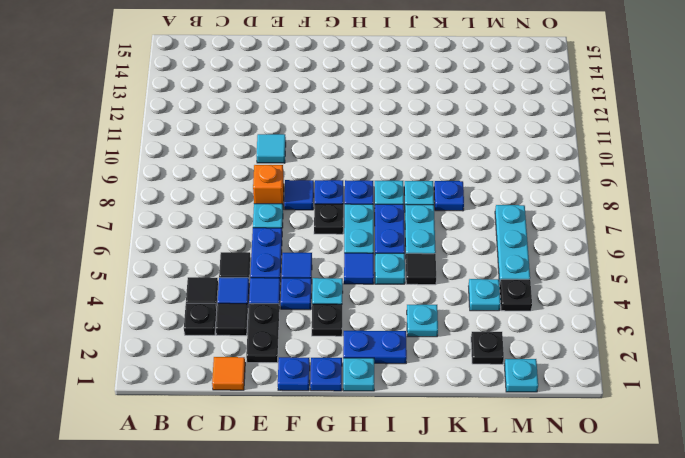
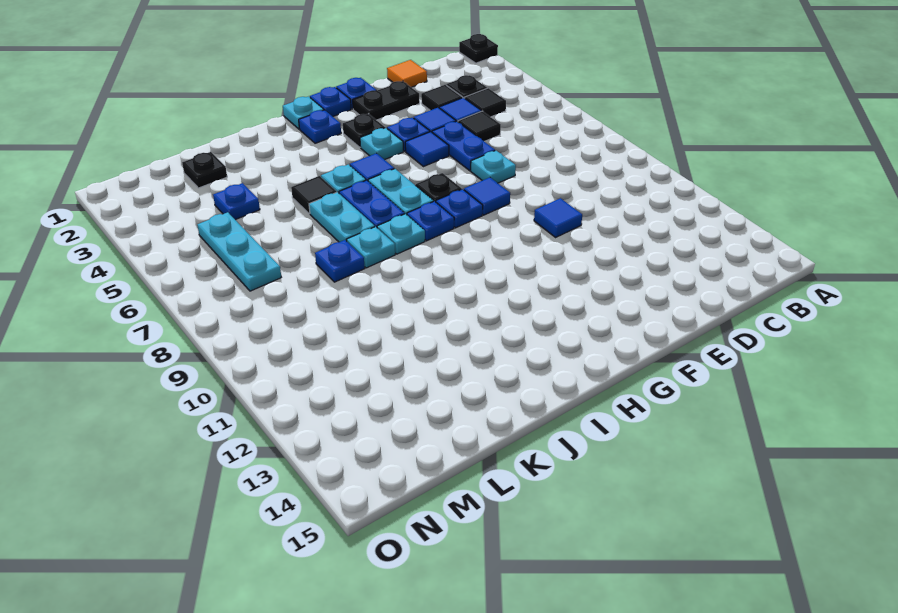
black plate E2:E3 level 1 -> black plate E2:F2 level 1
orange brick E8 level 1 -> none
cyan tile E10 level 1 -> blue tile E10 level 1
blue plate H2:I2 level 1 -> blue plate H2 level 1
cyan plate J3 level 1 -> none
cyan plate L4 level 1 -> blue plate L4 level 1
cyan plate M1 level 1 -> none
black plate M4 level 1 -> black plate A1 level 1

